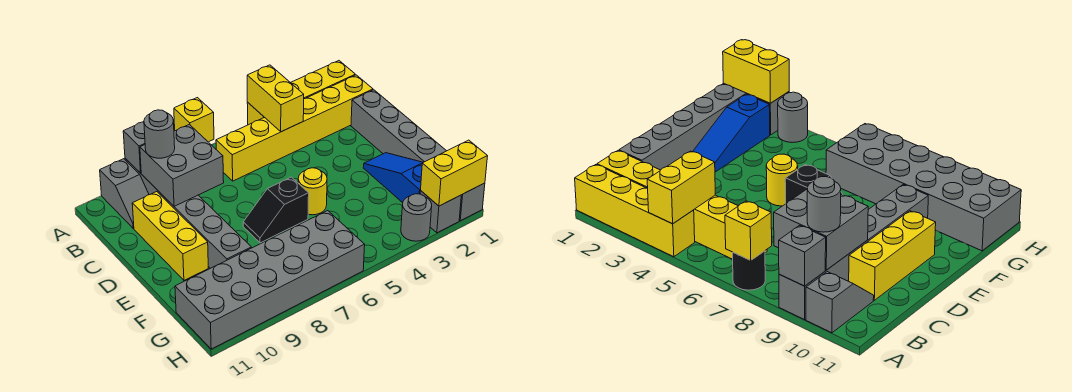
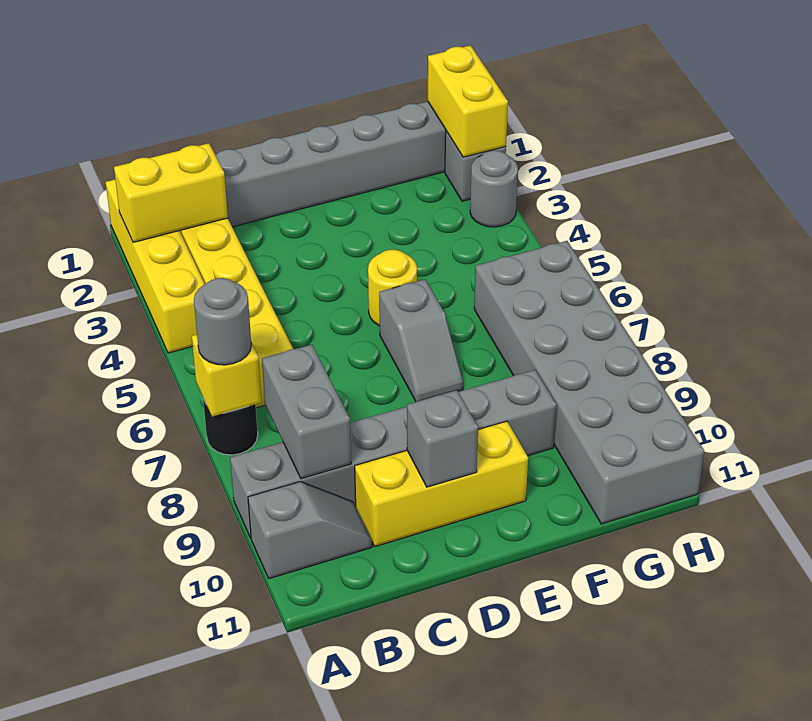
yellow brick A4:B4 level 2 -> yellow brick A2:B2 level 2
grey brick A9 level 2 -> grey brick D10 level 2
grey brick B8:C9 level 2 -> grey brick B8:B9 level 2
grey round brick B9 level 3 -> grey round brick A7 level 3
blue slope E2:G2 level 1 top G -> none
black slope E6:E7 level 1 top 6 -> grey slope E6:E7 level 1 top 6

